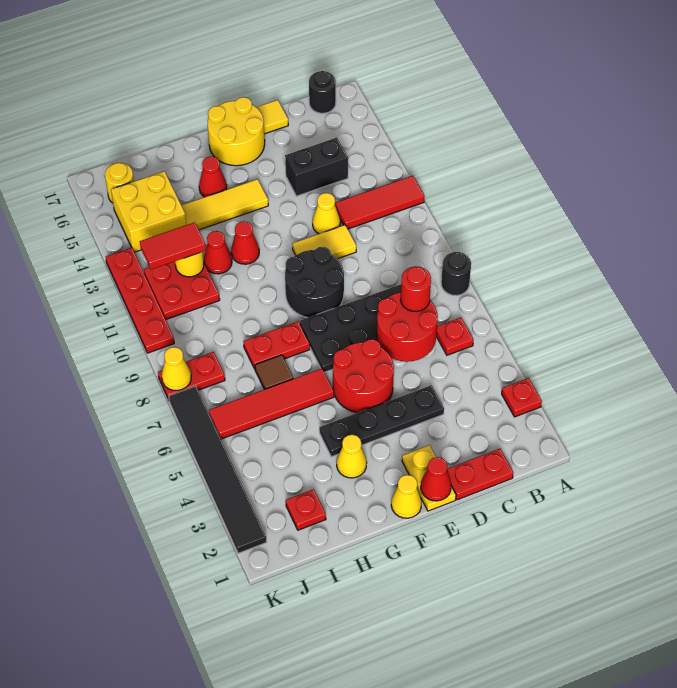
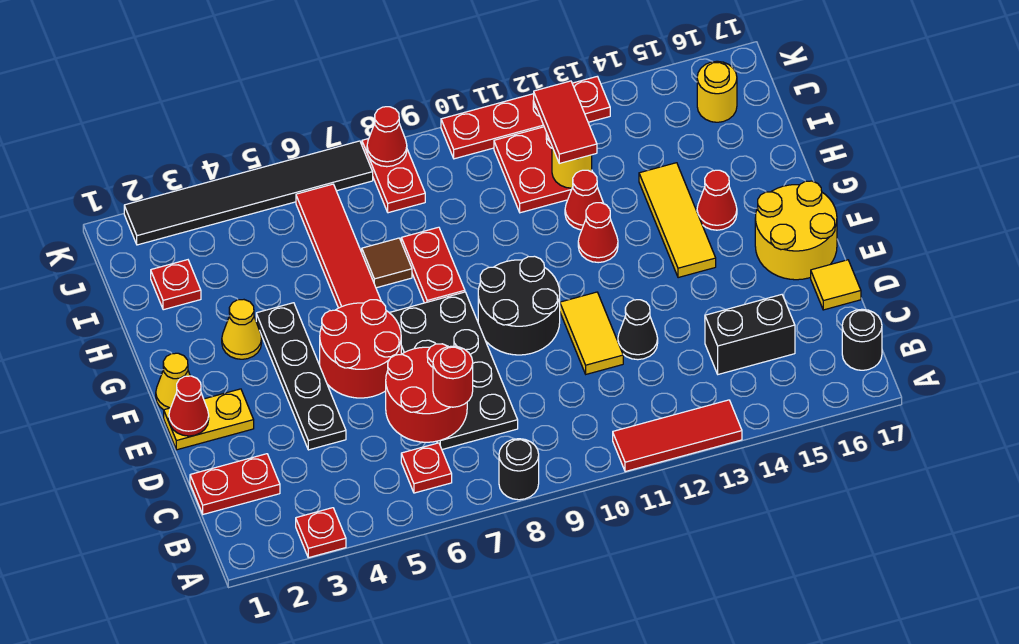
red tile A12:C12 level 1 -> red tile A11:A13 level 1
red plate C1:D1 level 1 -> red plate C1:C2 level 1
black brick C14:D14 level 1 -> black brick C14:C15 level 1
yellow cone D12 level 1 -> black cone D12 level 1
yellow brick I14:J15 level 1 -> none
yellow cone K8 level 2 -> red cone K8 level 2

